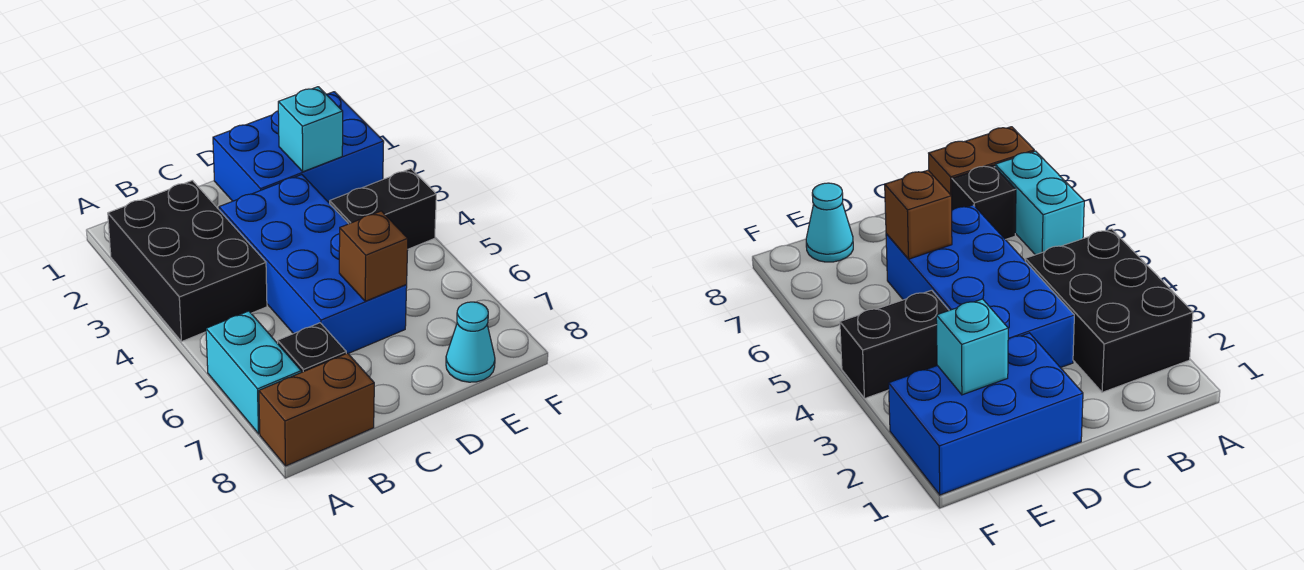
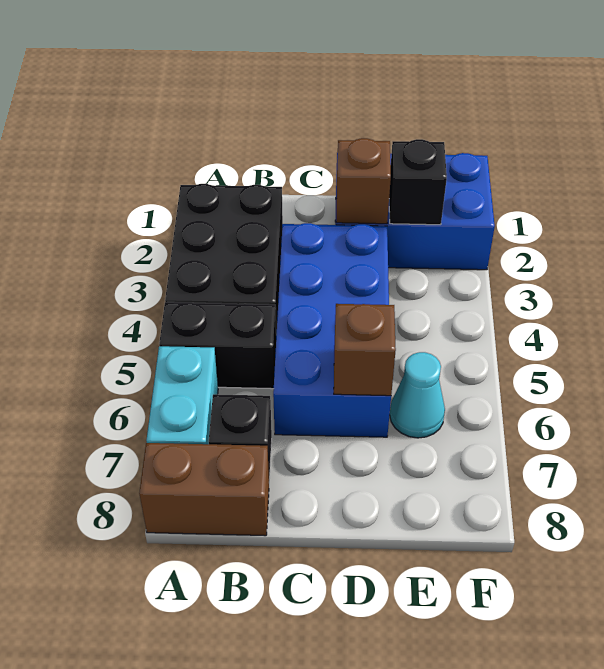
none -> brown brick D2 level 2
cyan brick E2 level 2 -> black brick E2 level 2
black brick E4:F4 level 1 -> black brick A5:B5 level 1
cyan cone E8 level 1 -> cyan cone E6 level 1

